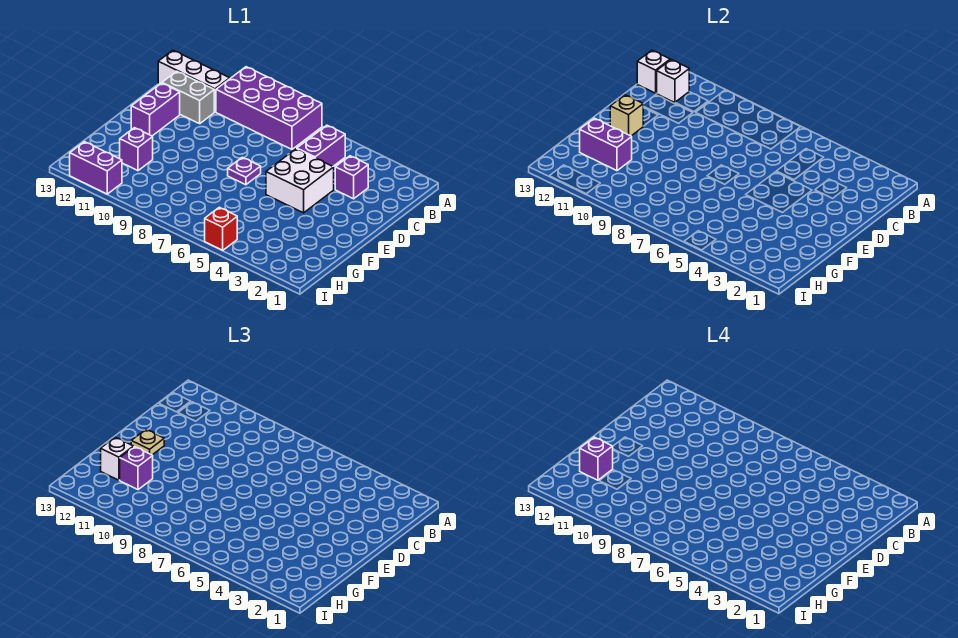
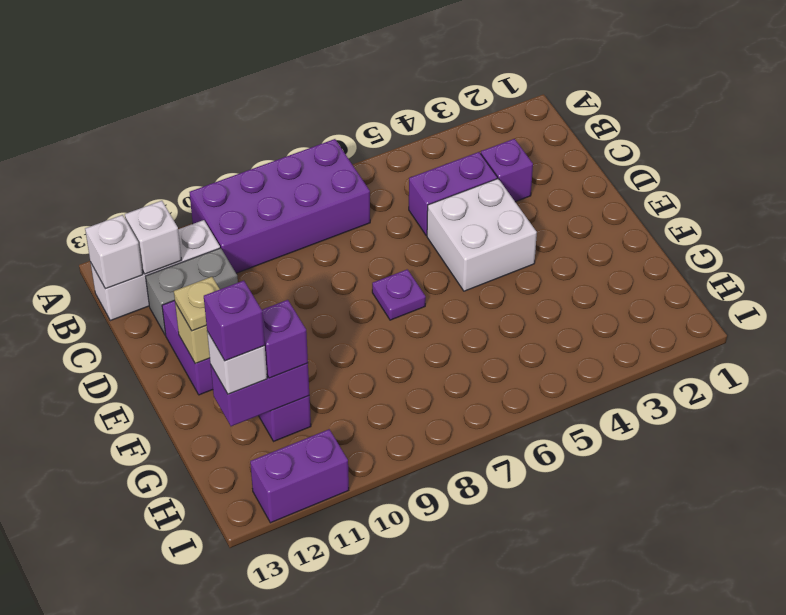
purple brick B5:C5 level 1 -> purple brick C4:C5 level 1
red brick I5 level 1 -> none

